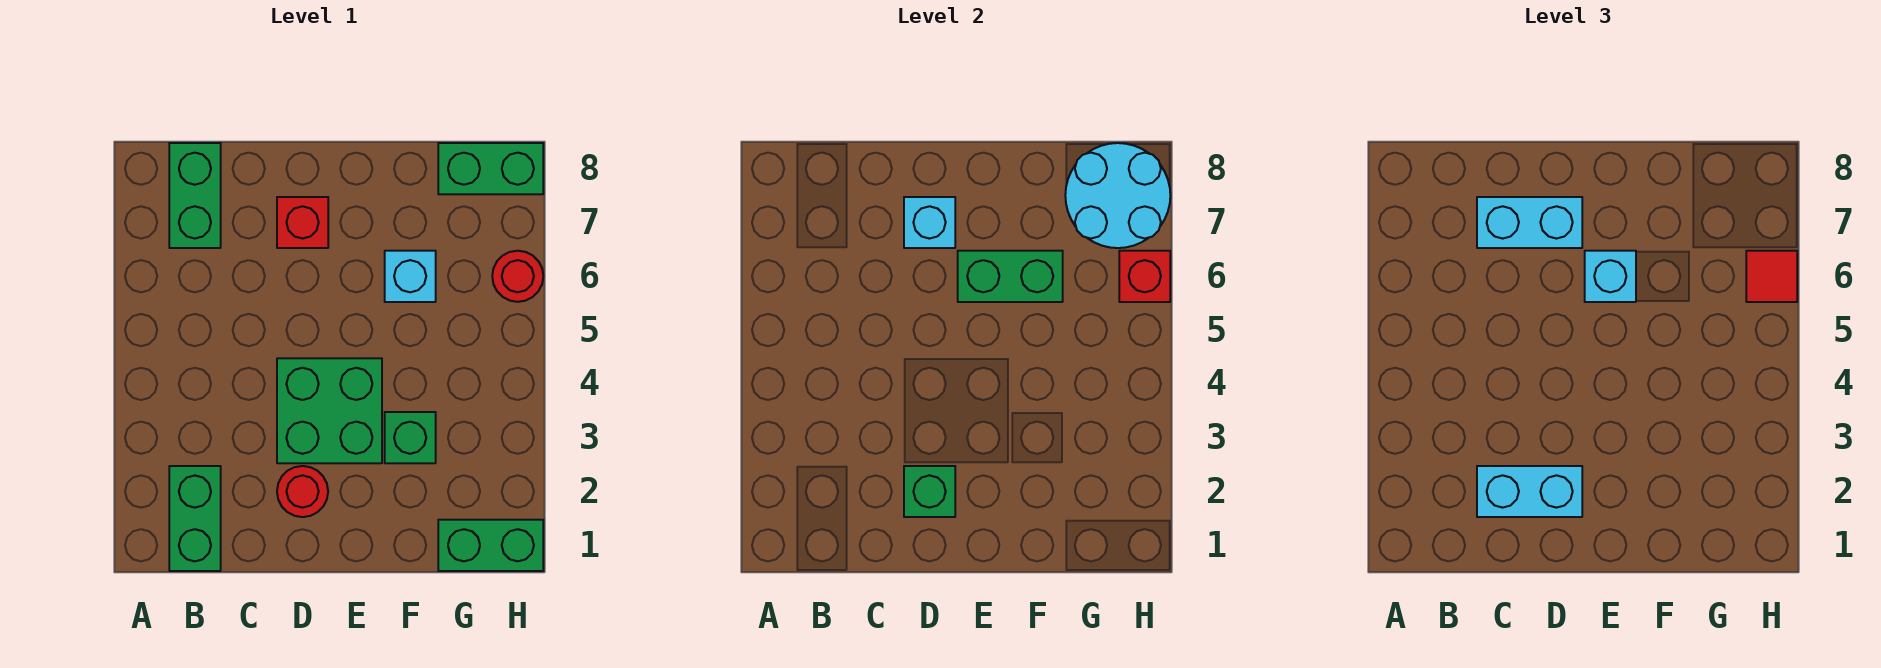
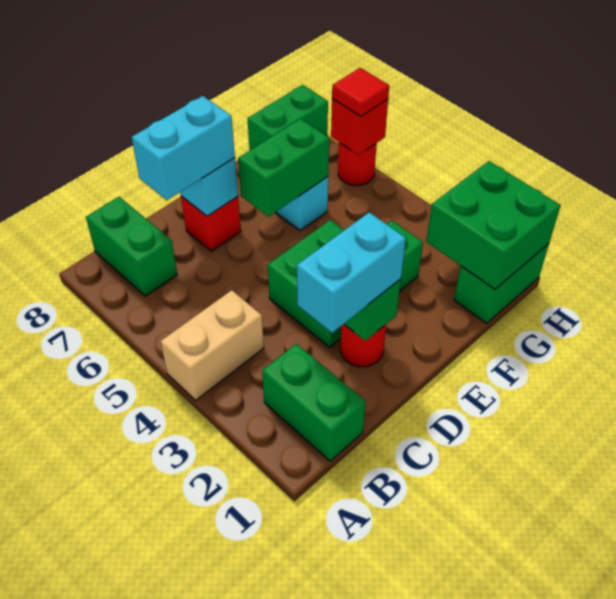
none -> tan brick A4:B4 level 1
cyan brick E6 level 3 -> none
none -> green brick G1:H2 level 2
cyan round brick G7:H8 level 2 -> none

